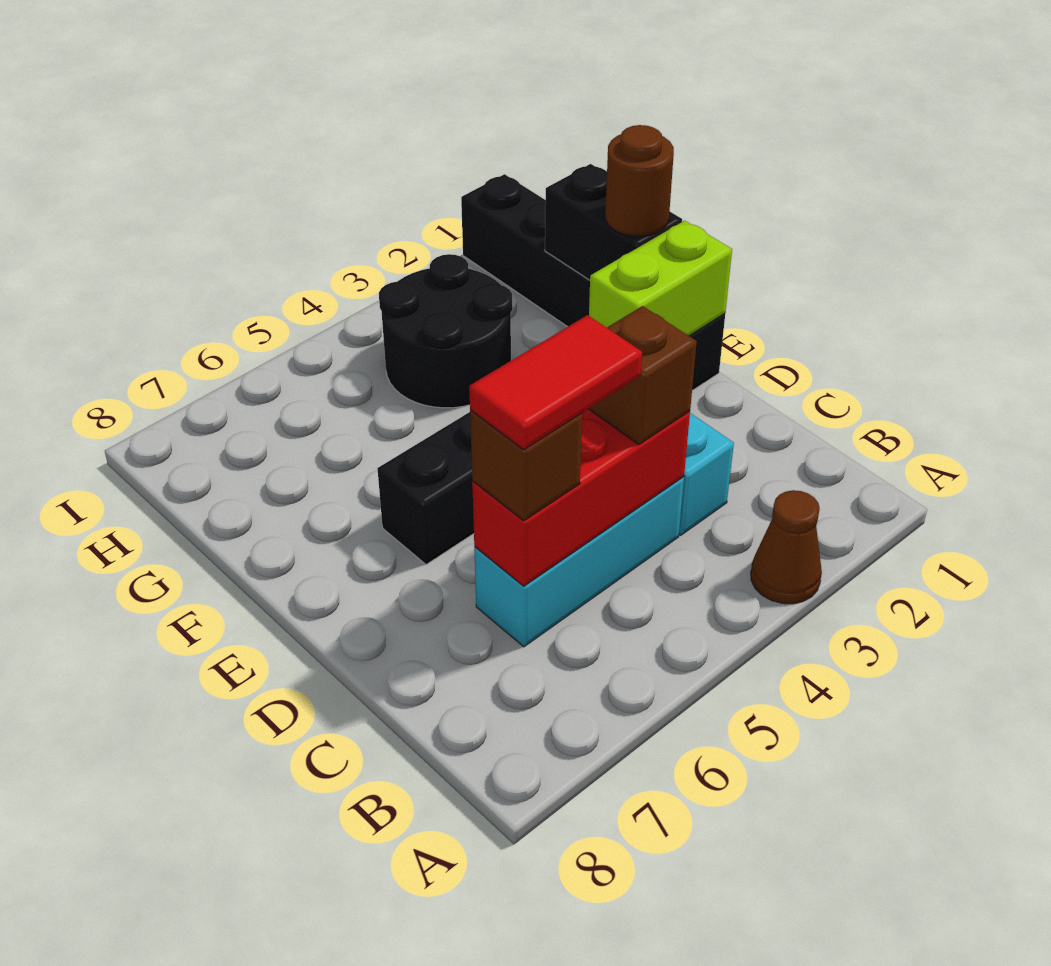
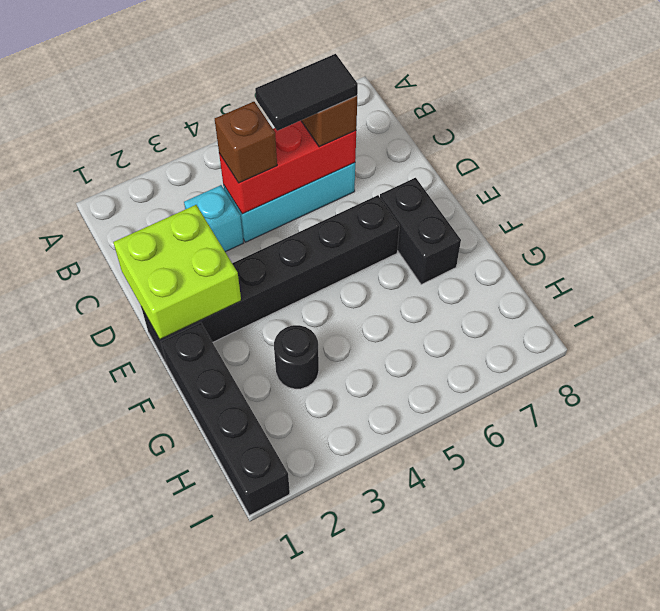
brown cone A3 level 1 -> none
red tile C5:C6 level 4 -> black tile C5:C6 level 4
lime brick E1:E2 level 2 -> lime brick D1:E2 level 2
black brick F1:G1 level 2 -> black brick E7:F7 level 1
brown round brick F1 level 3 -> none
black round brick G3:H4 level 1 -> black round brick G3 level 1

